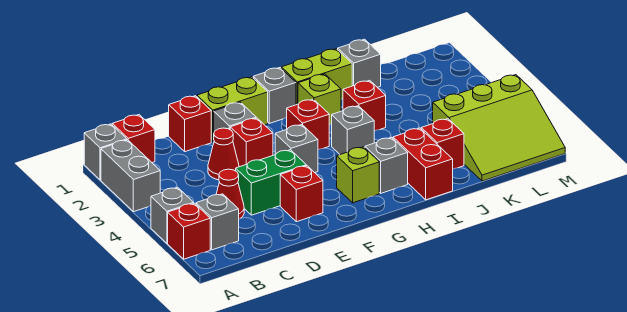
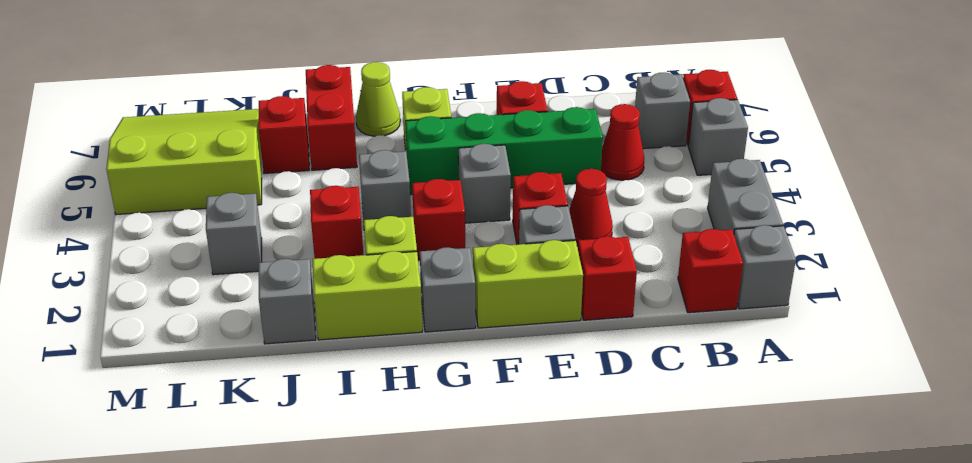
green brick D5:E5 level 1 -> green brick D5:G5 level 1
grey brick H6 level 1 -> grey brick K3 level 1
none -> lime cone H7 level 1

